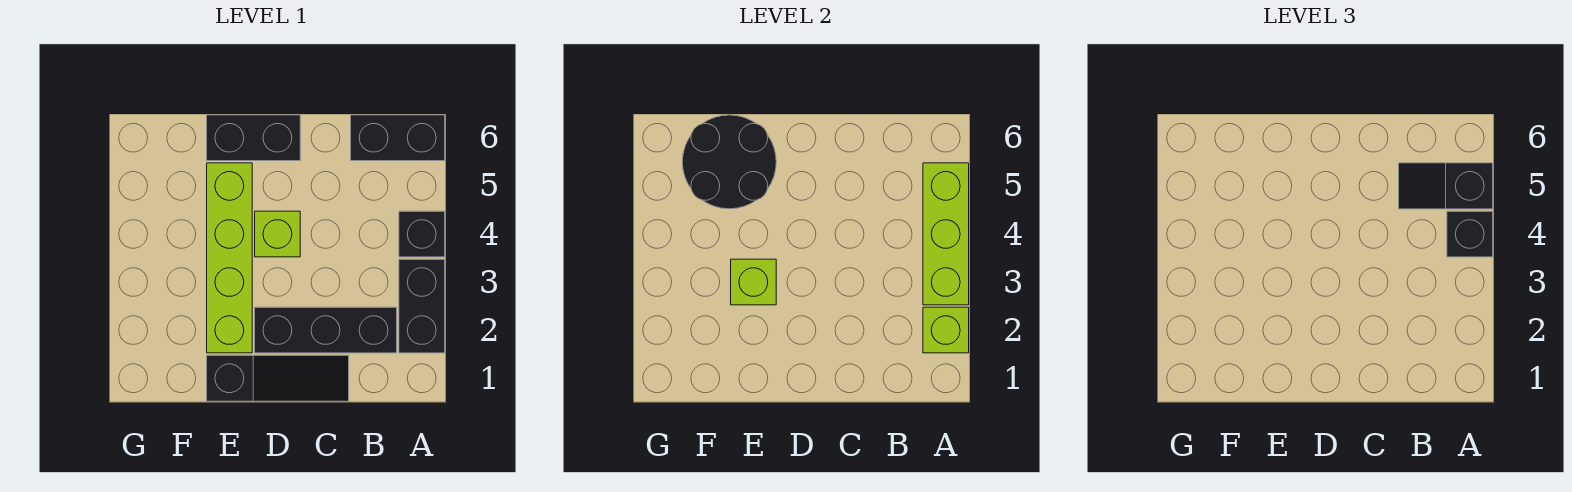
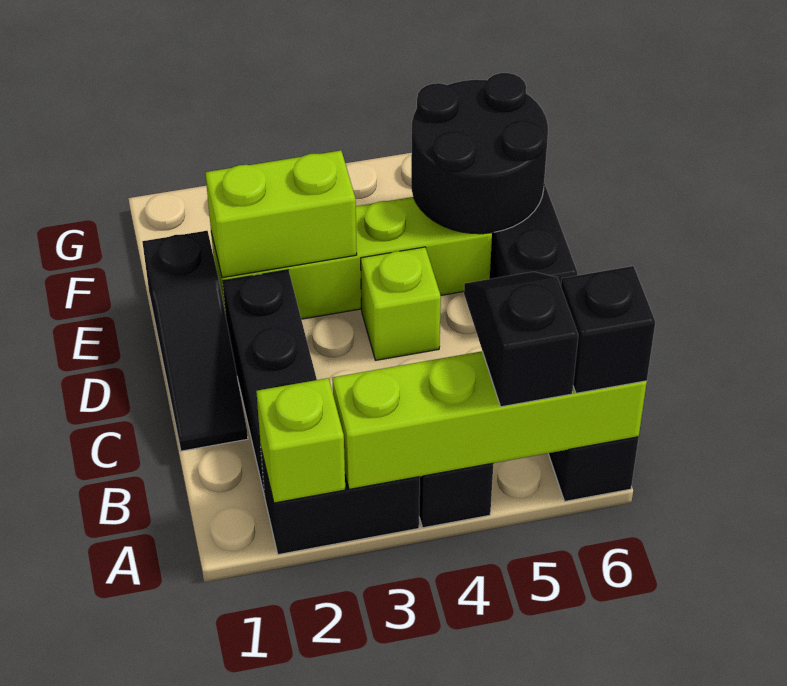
lime brick A3:A5 level 2 -> lime brick A3:A6 level 2
black brick A4 level 3 -> black brick A6 level 3
lime brick E3 level 2 -> lime brick E2:E3 level 2

